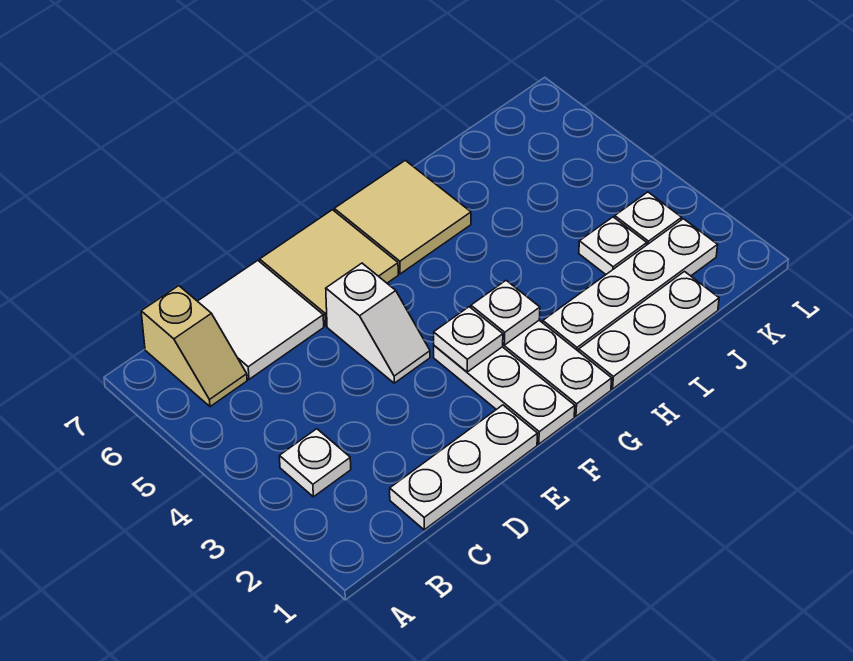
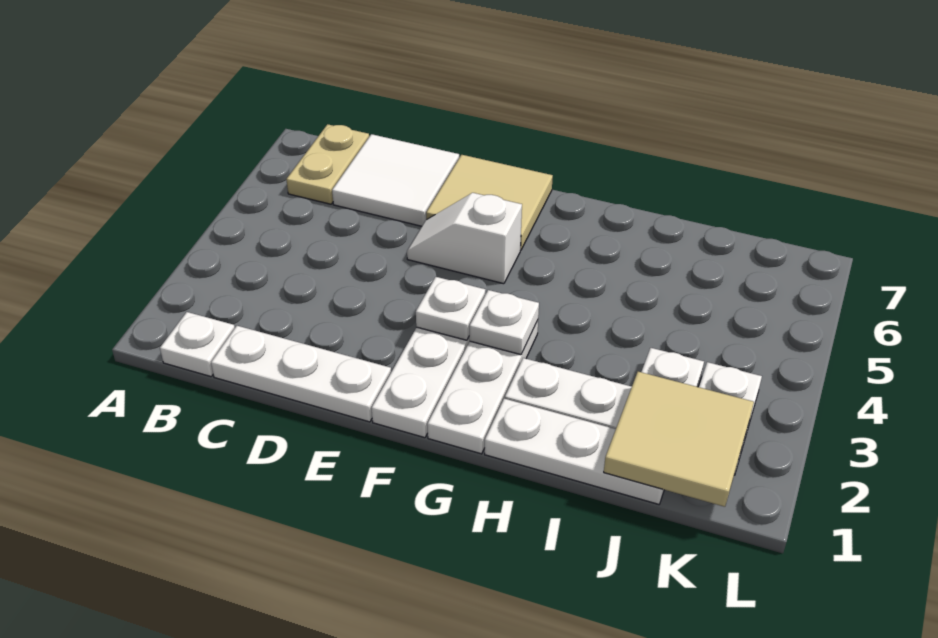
white plate B3 level 1 -> white plate B1 level 1
tan slope B6:B7 level 1 top 7 -> tan plate B6:B7 level 1
white slope E4:E5 level 1 top 5 -> white slope E5:F5 level 1 top F
tan tile G6:H7 level 1 -> tan tile J1:K2 level 2

